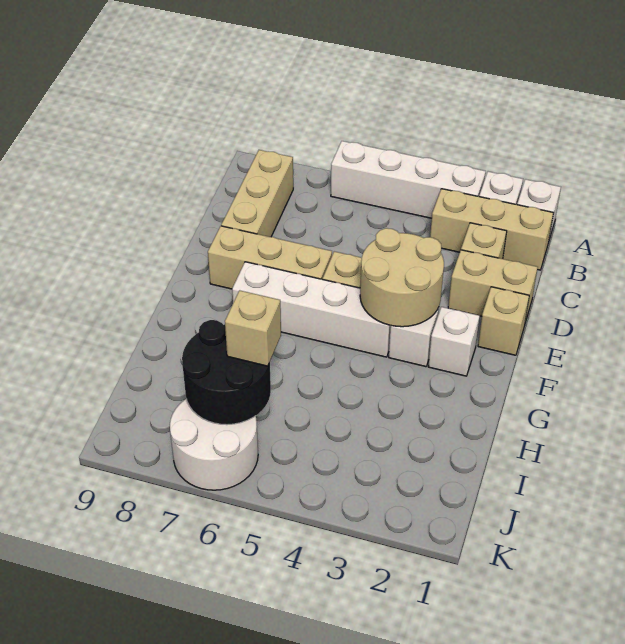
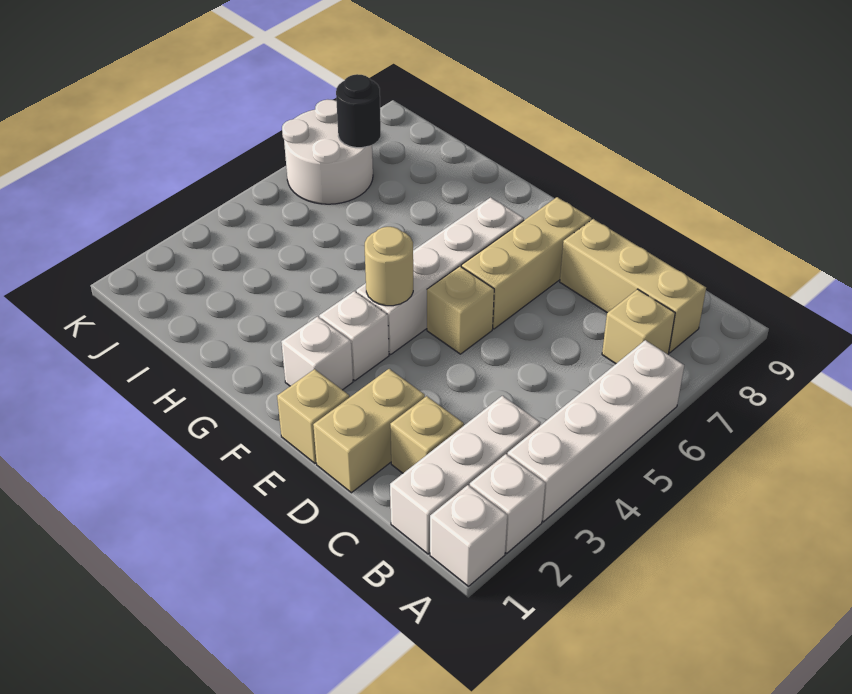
tan brick B1:B3 level 1 -> white brick B1:B3 level 1
tan round brick E3:F4 level 2 -> tan round brick F4 level 2
black round brick I6:J7 level 2 -> black round brick J7 level 2
tan brick I6 level 3 -> tan brick B7 level 1

